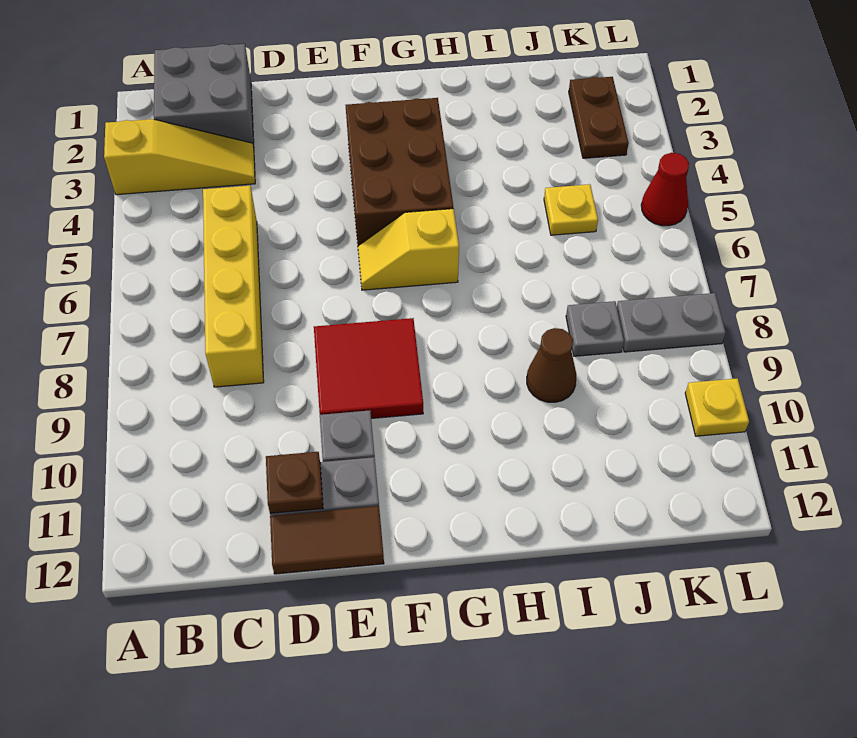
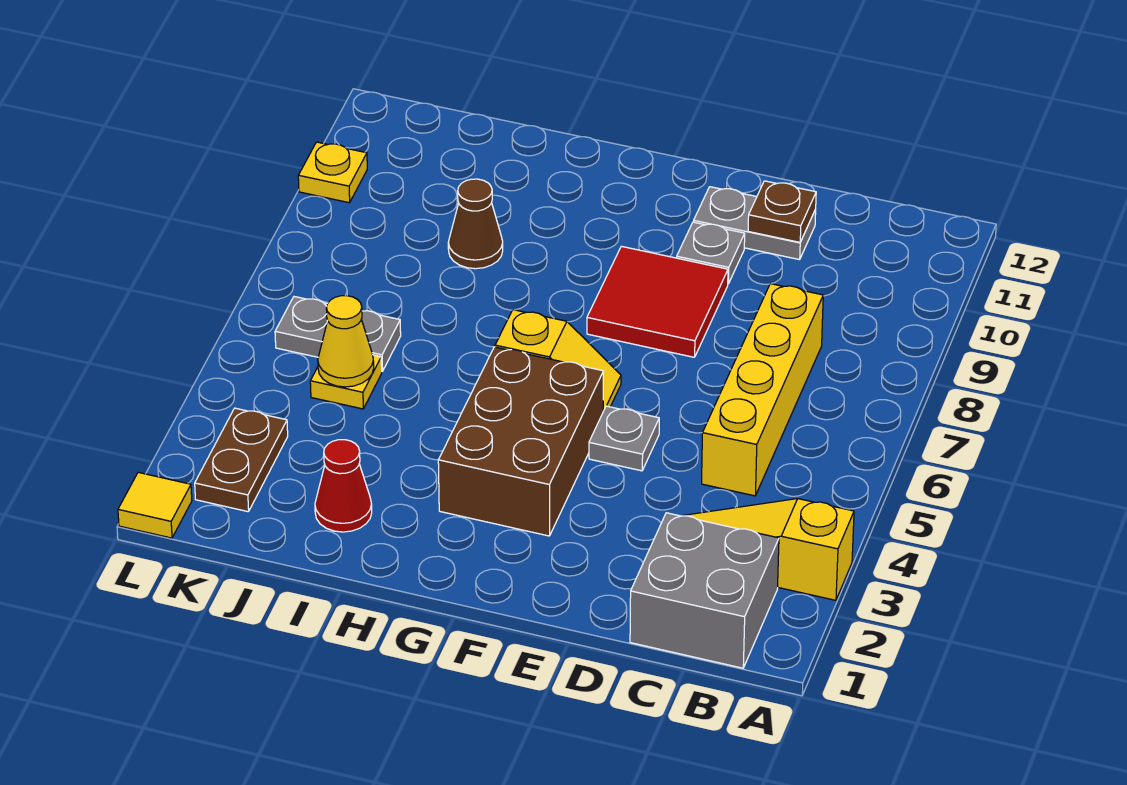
brown tile D12:E12 level 1 -> none
none -> yellow cone J5 level 2
grey plate J8 level 1 -> grey plate E5 level 1
grey plate K8:L8 level 1 -> grey plate J6:K6 level 1
none -> yellow tile L1 level 1
red cone L5 level 1 -> red cone I2 level 1

